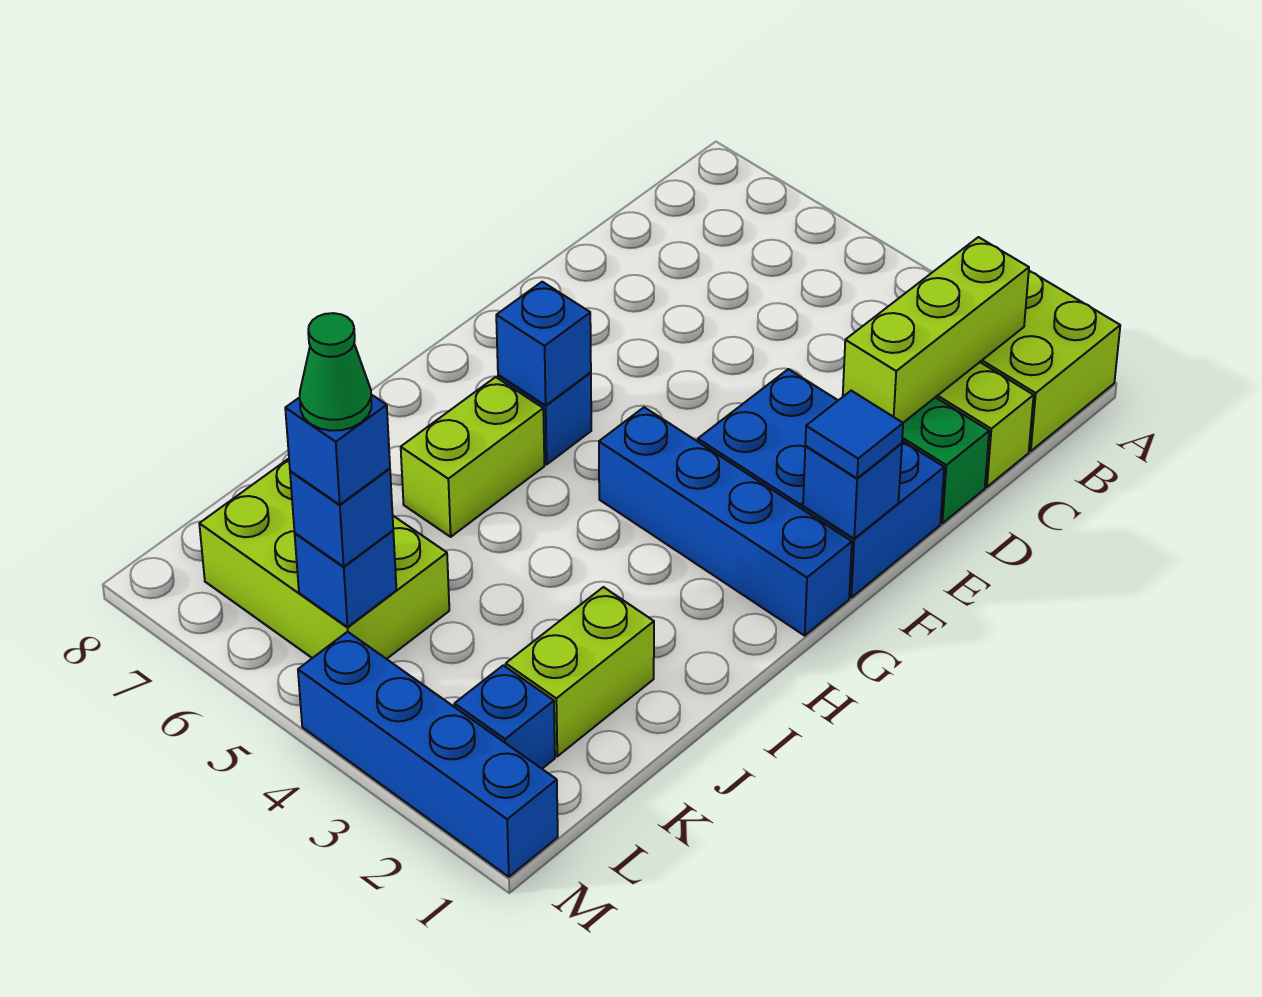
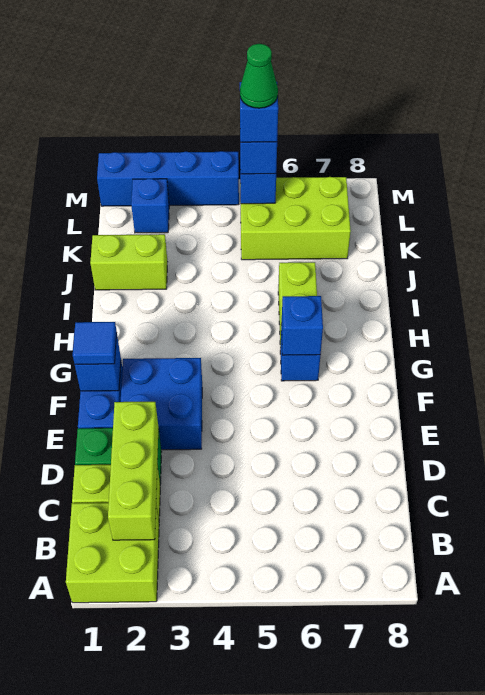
blue brick G1:G4 level 1 -> none
lime brick J2:K2 level 1 -> lime brick J1:J2 level 1

